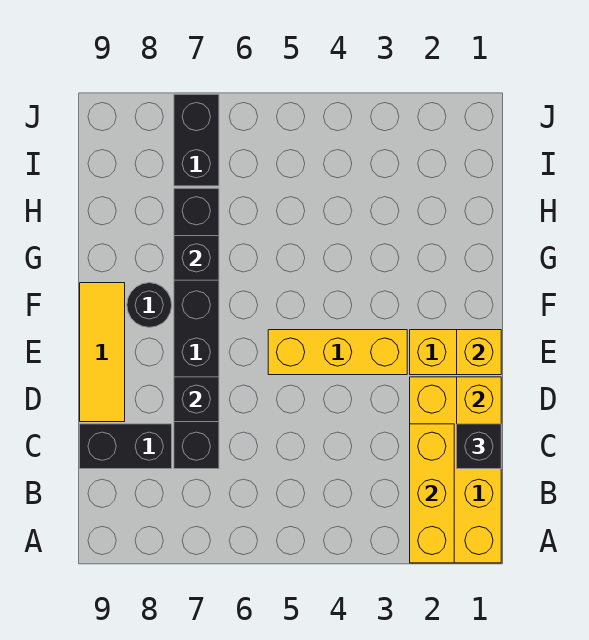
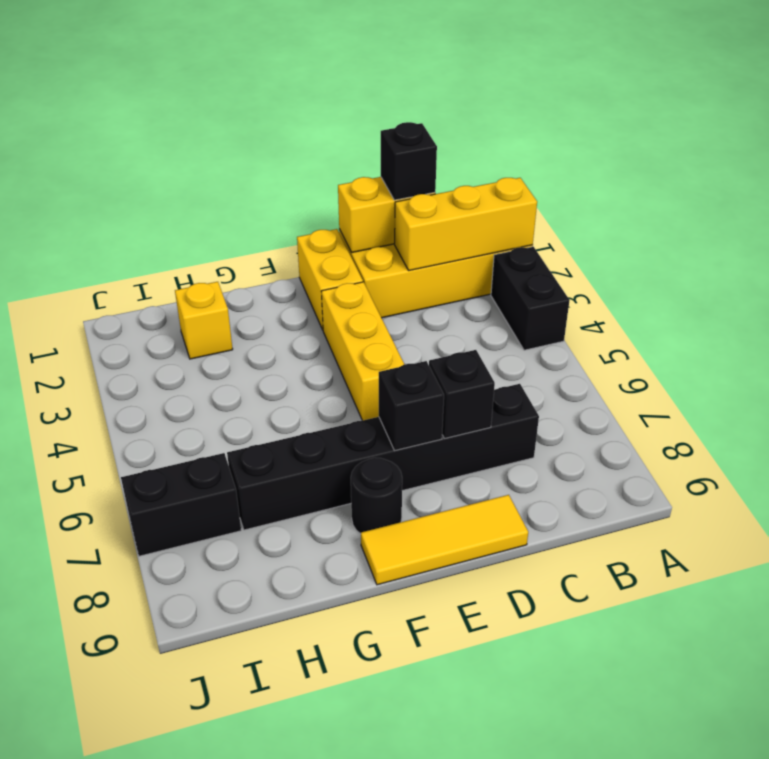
black brick C8:C9 level 1 -> black brick A3:A4 level 1
yellow brick E1 level 2 -> yellow brick H2 level 1
black brick G7 level 2 -> black brick E7 level 2

